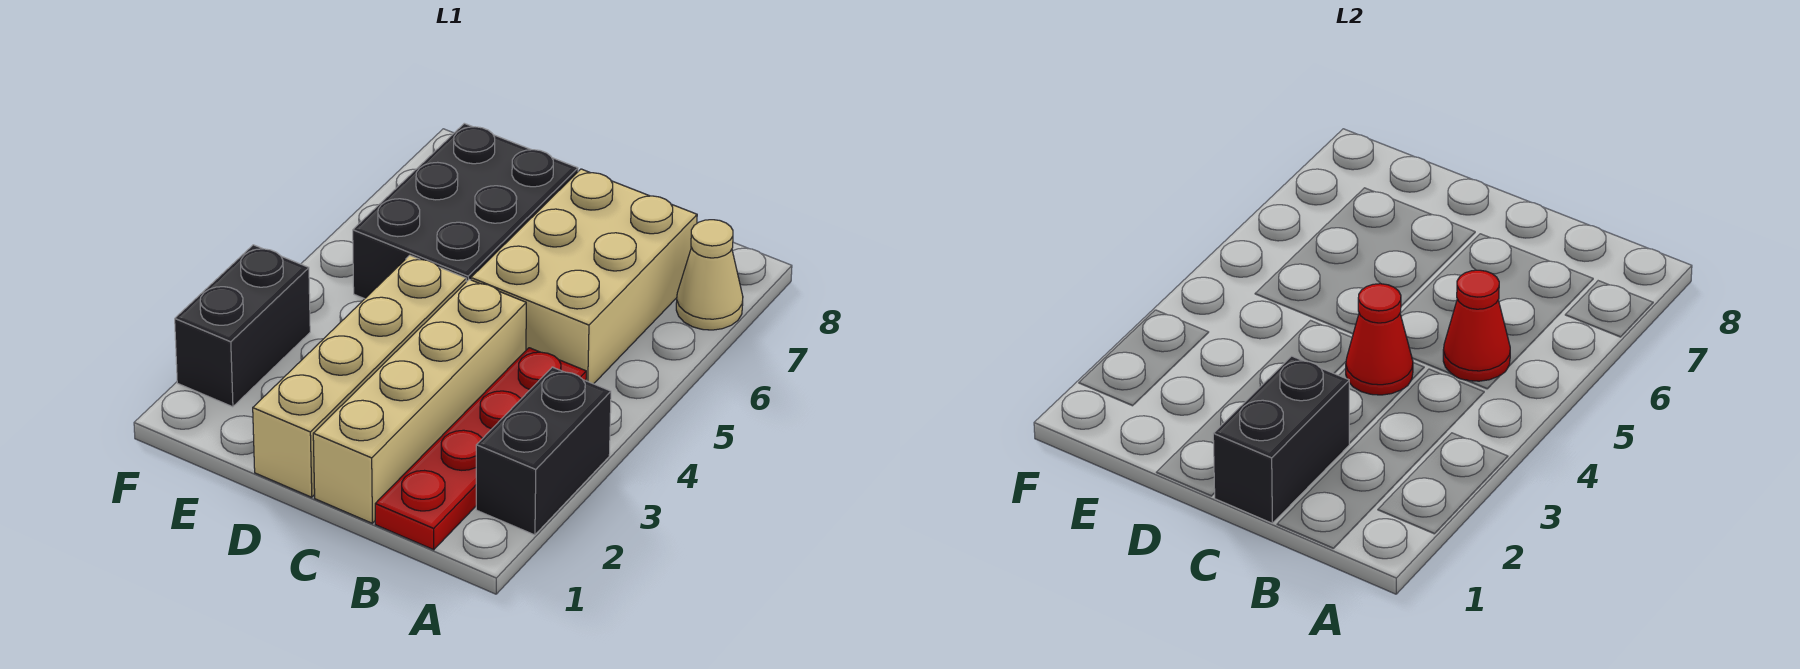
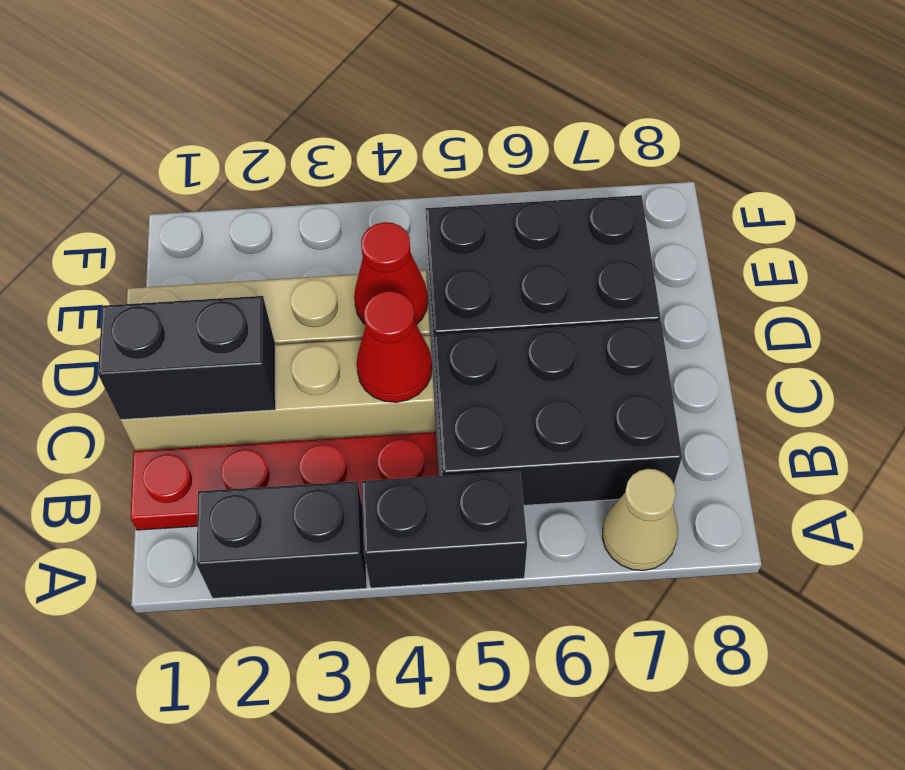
tan brick B5:C7 level 1 -> black brick B5:C7 level 1
red cone B5 level 2 -> red cone D4 level 2
black brick F2:F3 level 1 -> black brick A4:A5 level 1

